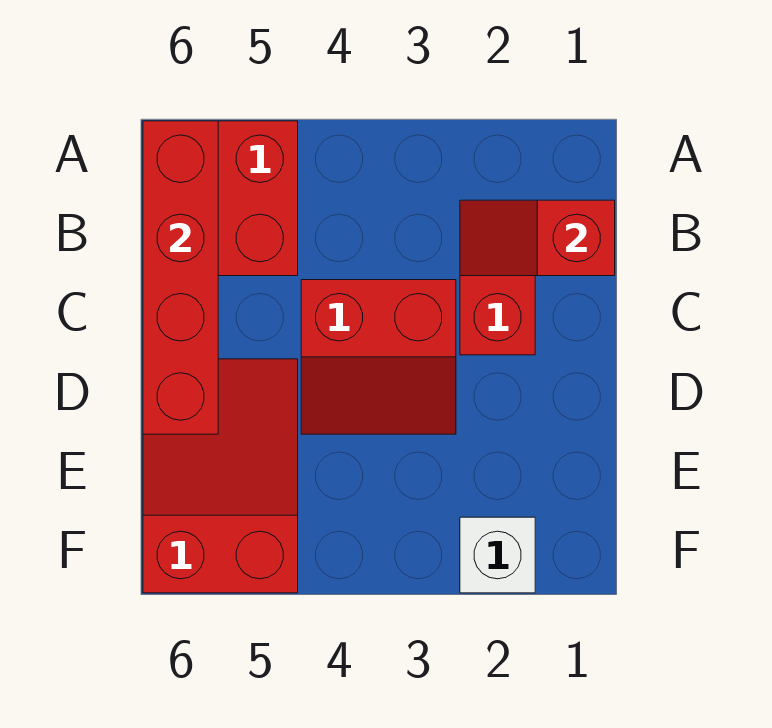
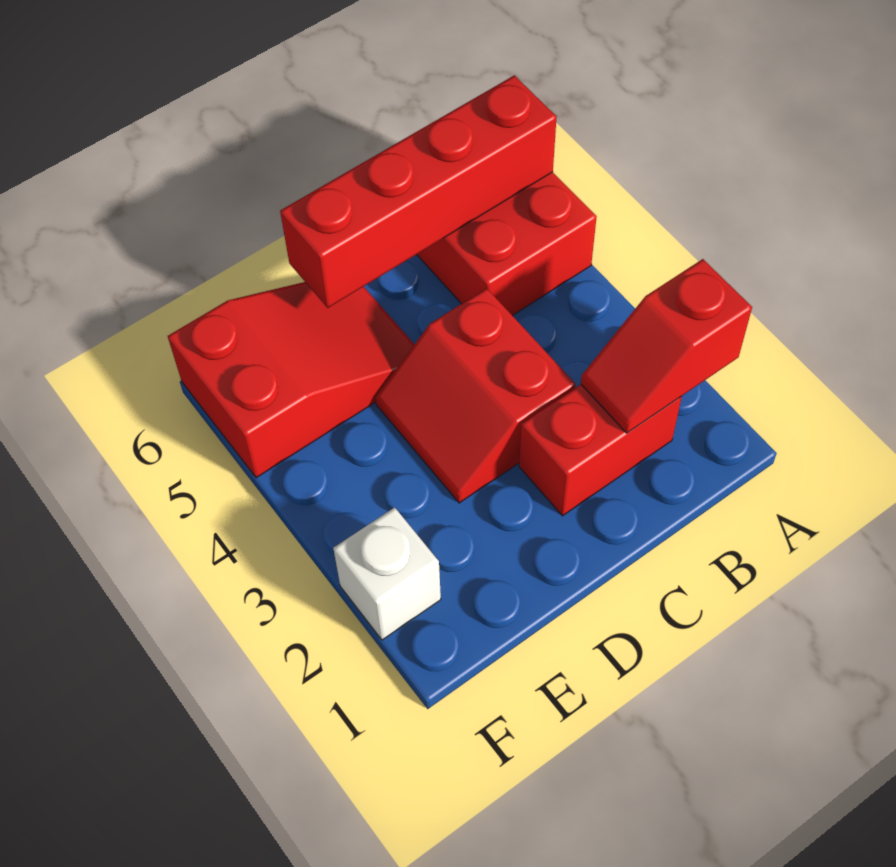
red slope B1:B2 level 2 top 1 -> red slope A2:B2 level 2 top A

